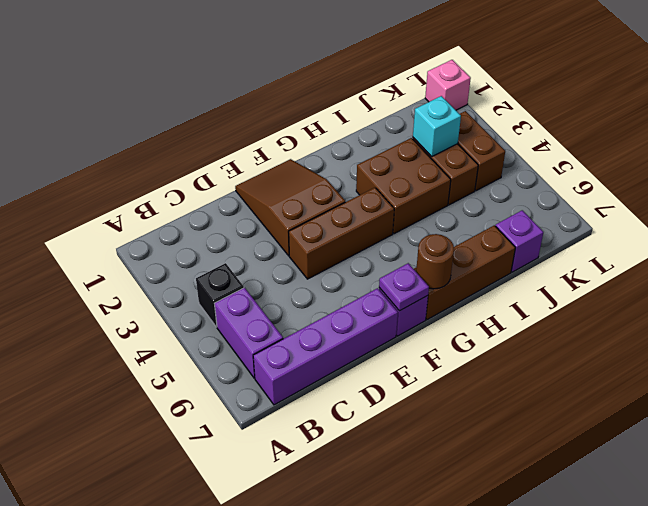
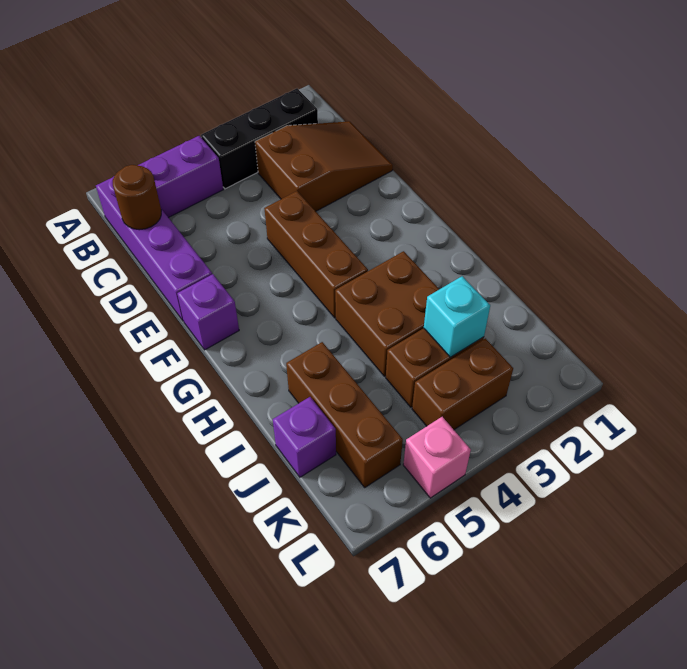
black brick B4 level 1 -> black brick B2:B4 level 1
brown slope E1:F3 level 1 top 3 -> brown slope C1:D3 level 1 top 3
purple plate F7 level 2 -> none
brown brick G7:I7 level 1 -> brown brick I6:K6 level 1
brown round brick G7 level 2 -> brown round brick C7 level 2
pink brick L1 level 1 -> pink brick L5 level 1

